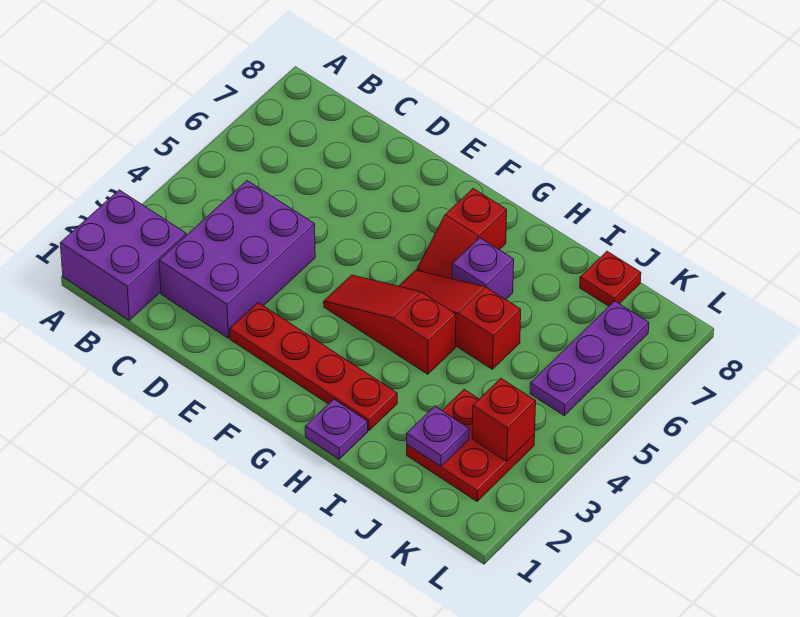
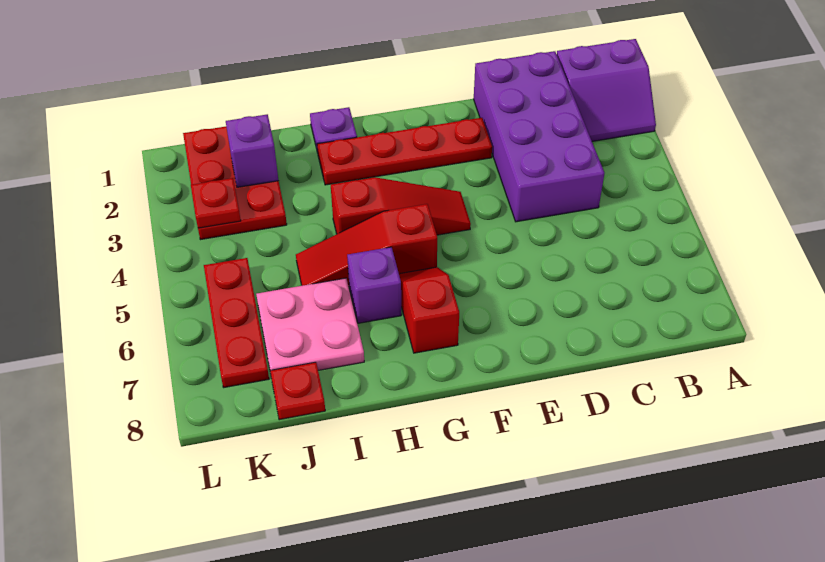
purple brick A1:B2 level 1 -> purple slope A1:B2 level 1 top 1
purple brick C2:D4 level 1 -> purple brick C1:D4 level 1
red slope G5:I5 level 1 top I -> red slope G5:I5 level 1 top G
none -> pink plate I6:J7 level 1
red plate J2:K3 level 1 -> red plate J1:K3 level 1
purple plate J2 level 2 -> purple brick J2 level 2
red brick K3 level 2 -> red plate K3 level 2
purple plate K5:K7 level 1 -> red plate K5:K7 level 1

